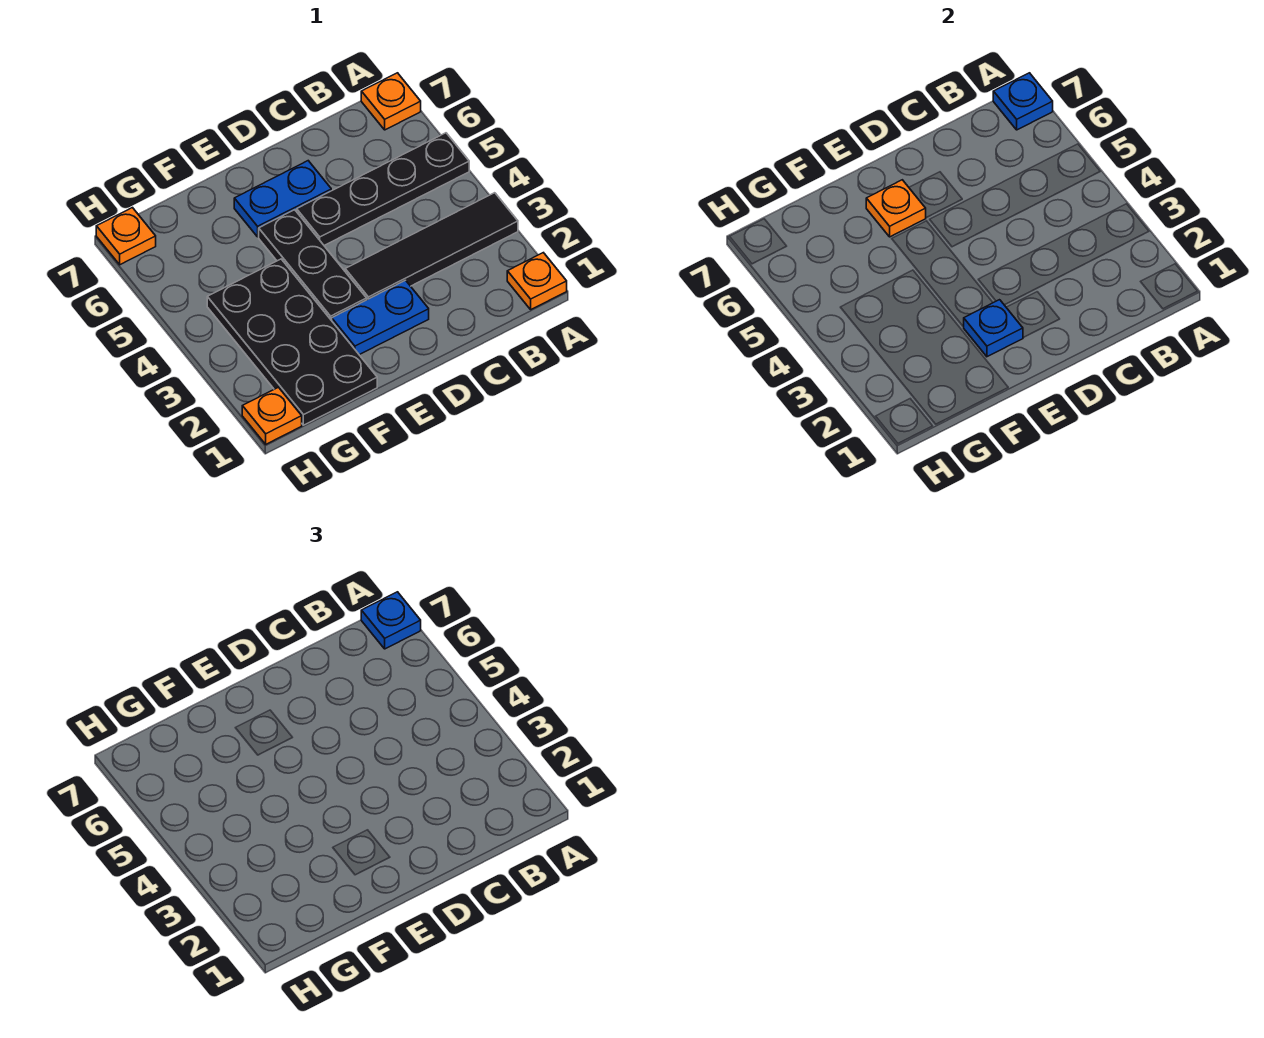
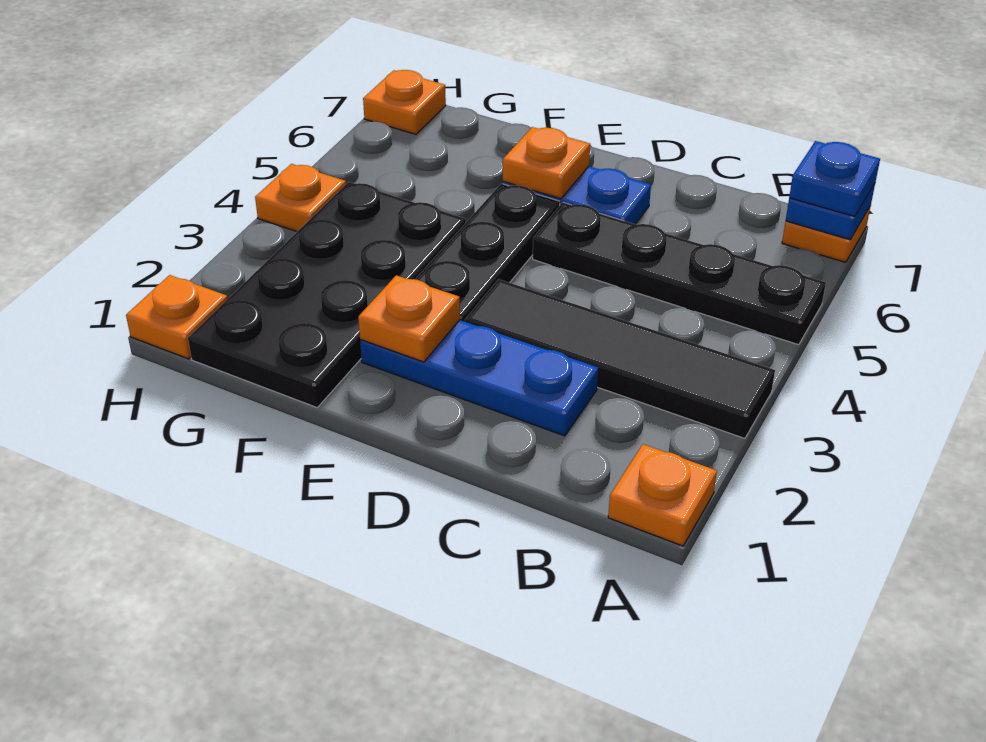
blue plate D2:E2 level 1 -> blue plate C2:E2 level 1
blue plate E2 level 2 -> orange plate E2 level 2
none -> orange plate H4 level 1

